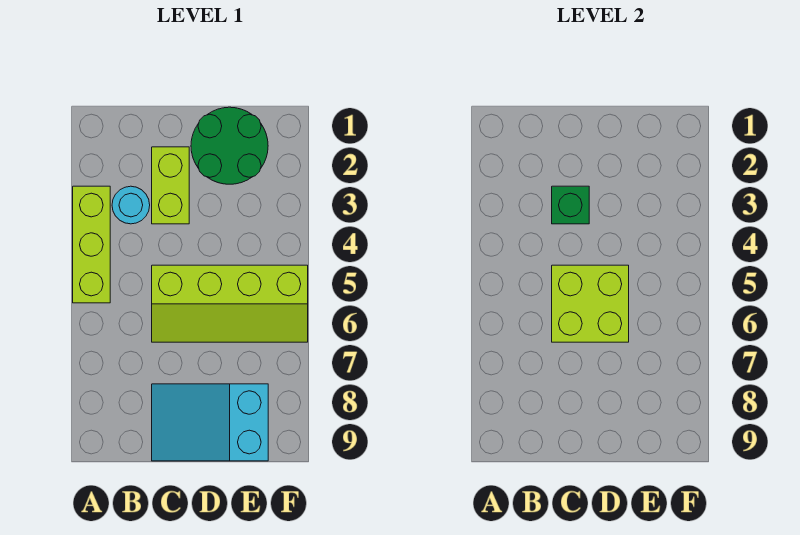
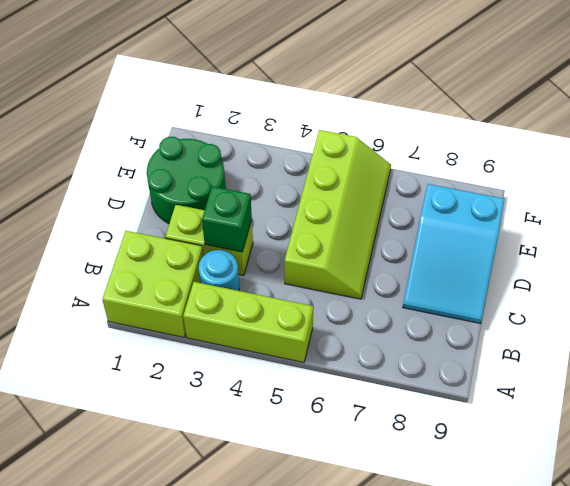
lime brick C5:D6 level 2 -> lime brick A1:B2 level 1

